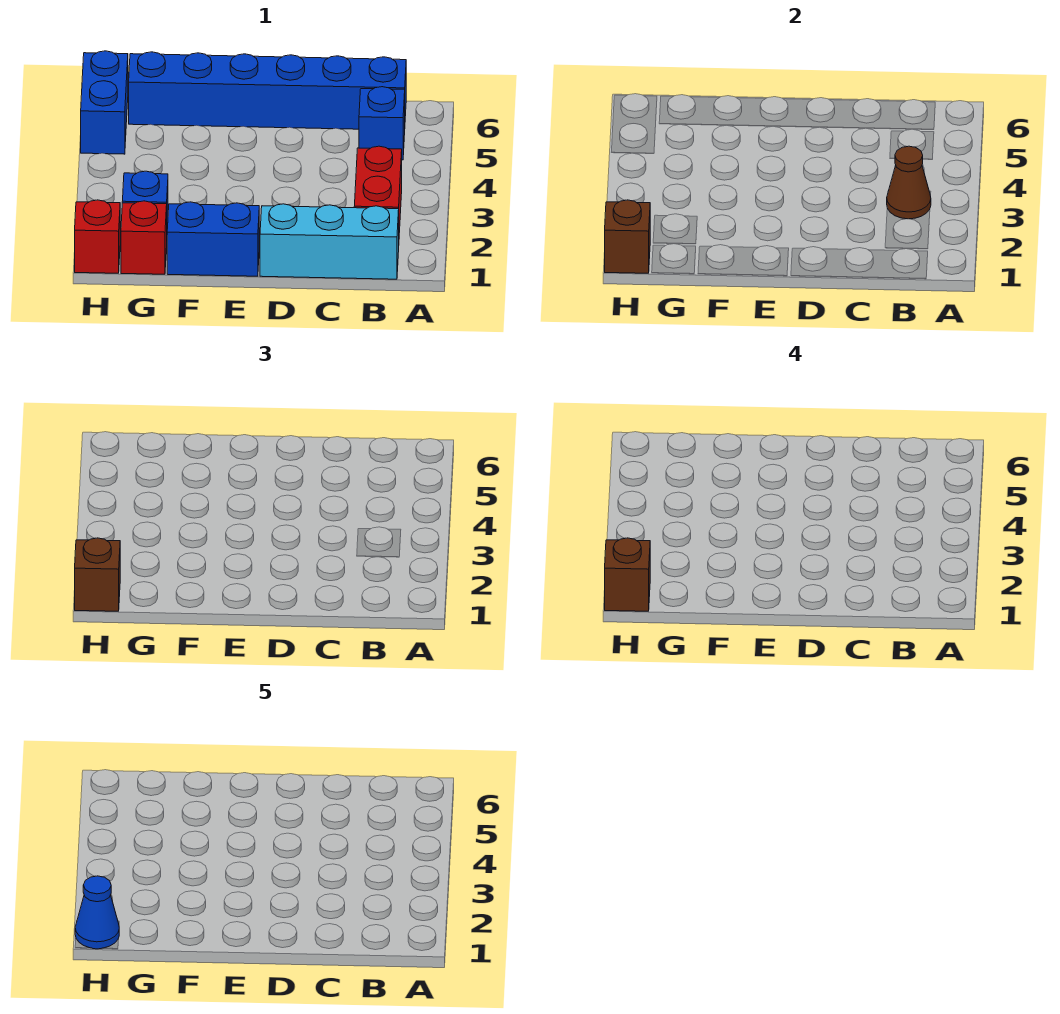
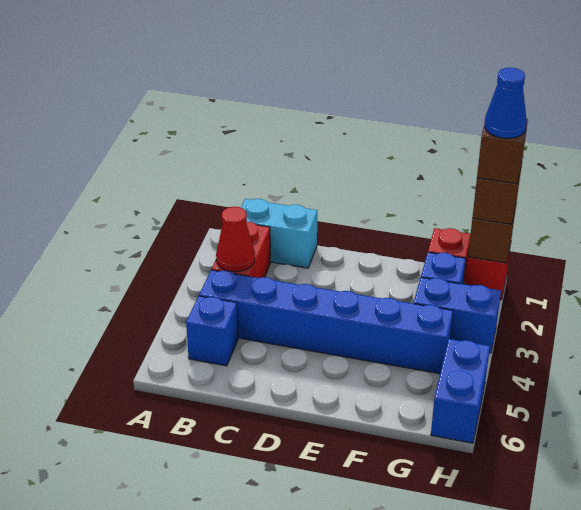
cyan brick B1:D1 level 1 -> cyan brick B1:C1 level 1
brown cone B3 level 2 -> red cone B3 level 2
blue brick B6:G6 level 1 -> blue brick B4:G4 level 1
blue brick E1:F1 level 1 -> blue brick G3:H3 level 1

